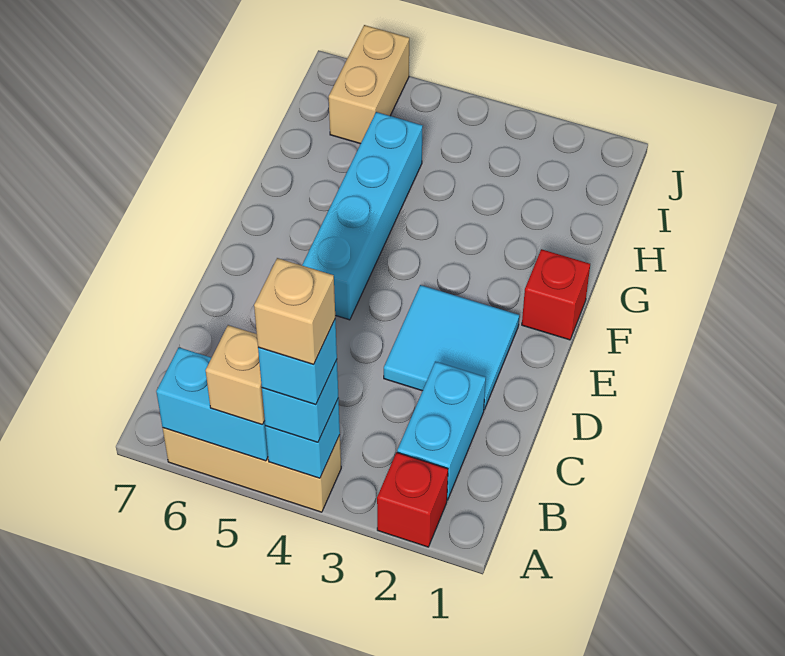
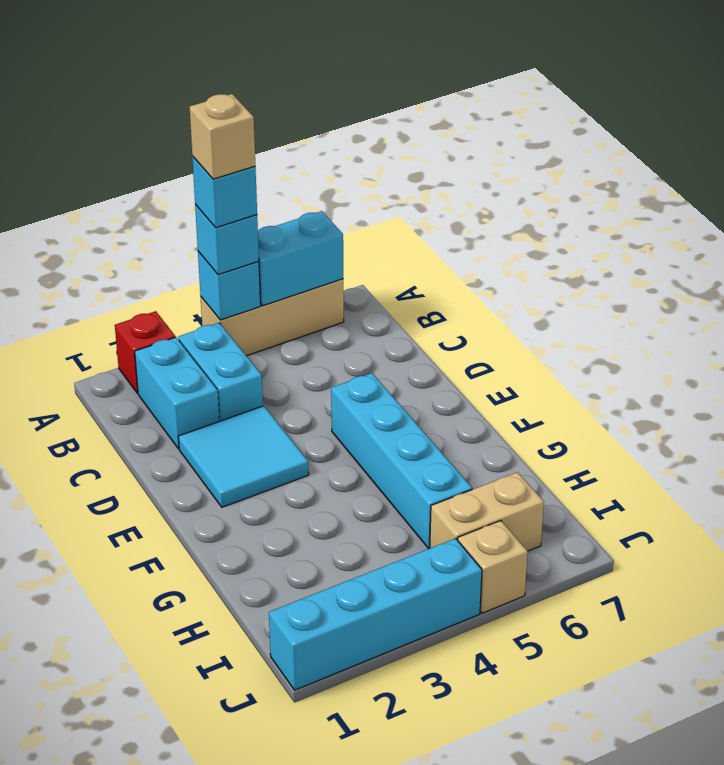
tan brick A5 level 3 -> tan brick J5 level 1
none -> cyan brick B3:C3 level 1
red brick F1 level 1 -> none
tan brick I6:J6 level 1 -> tan brick I5:I6 level 1
none -> cyan brick J1:J4 level 1

